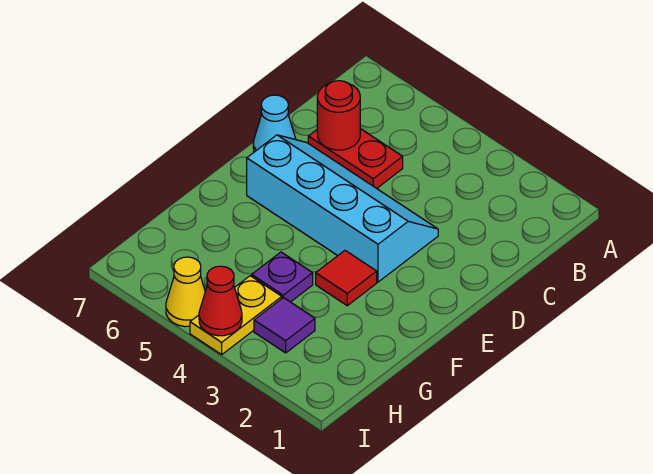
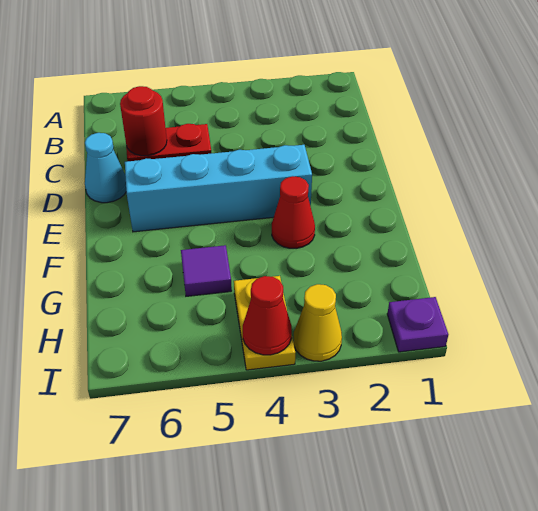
red tile F3 level 1 -> red cone F3 level 1
purple plate G4 level 1 -> purple plate I1 level 1
purple tile H3 level 1 -> purple tile G5 level 1
yellow cone I5 level 1 -> yellow cone I3 level 1

